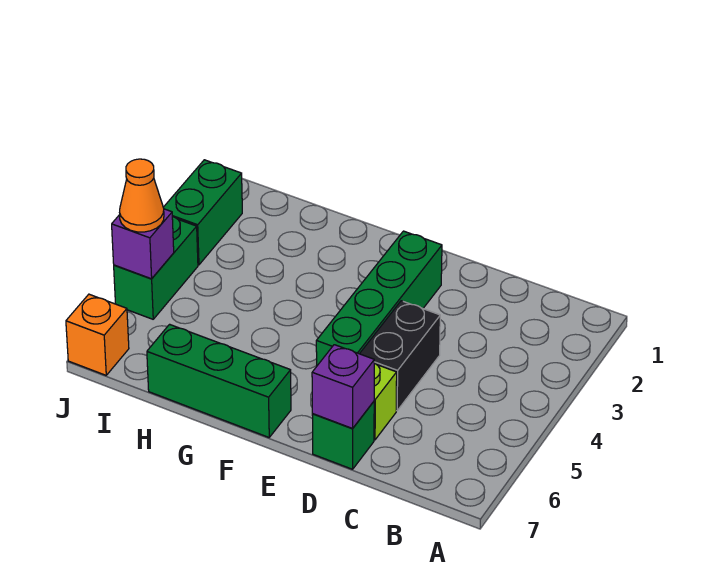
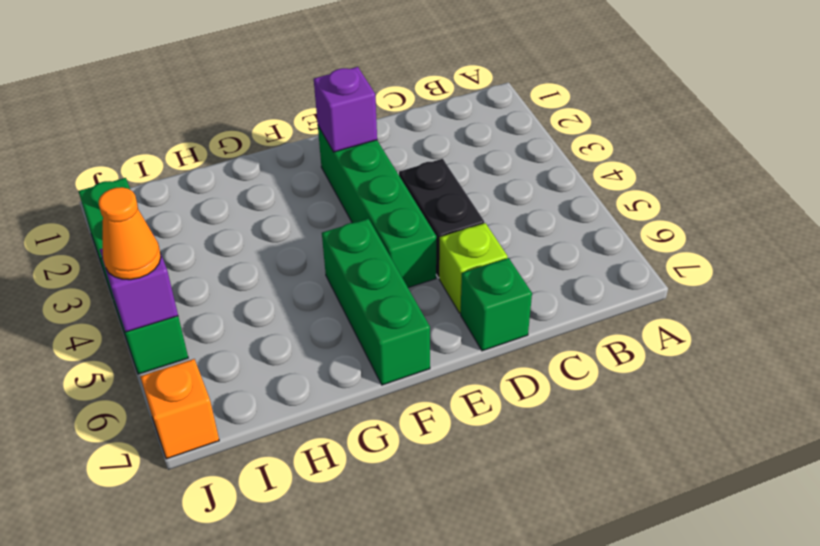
purple brick D7 level 2 -> purple brick E2 level 2
green brick F7:H7 level 1 -> green brick F5:F7 level 1

